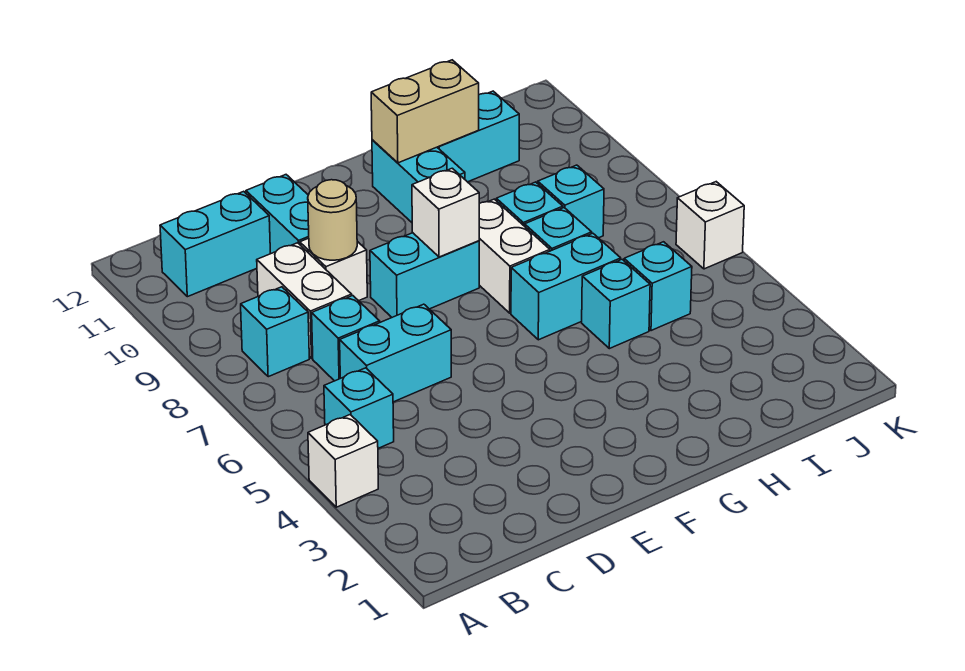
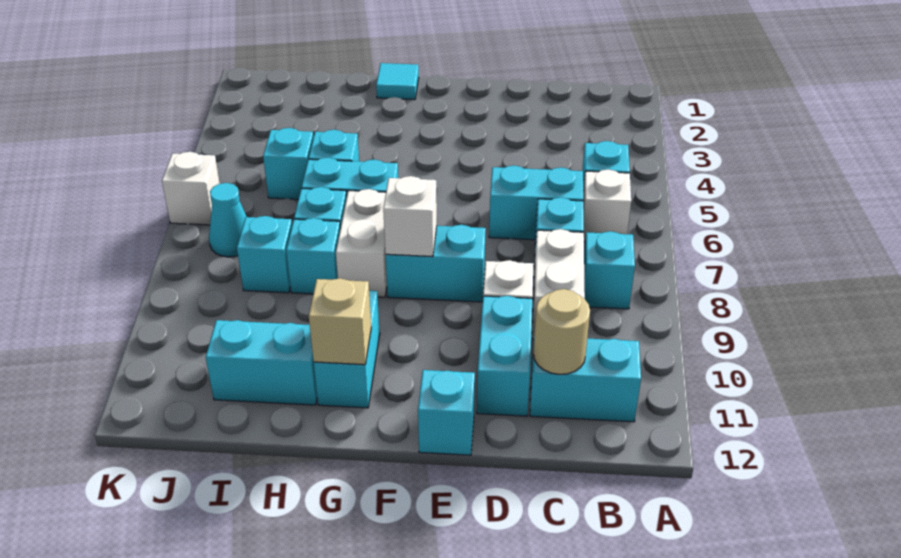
white brick A4 level 1 -> white brick B6 level 1
tan round brick D9 level 2 -> tan round brick C11 level 2
none -> cyan brick E12 level 1
none -> cyan tile G1 level 1
tan brick G11:H11 level 2 -> tan brick G11 level 2
none -> cyan cone J7 level 1

